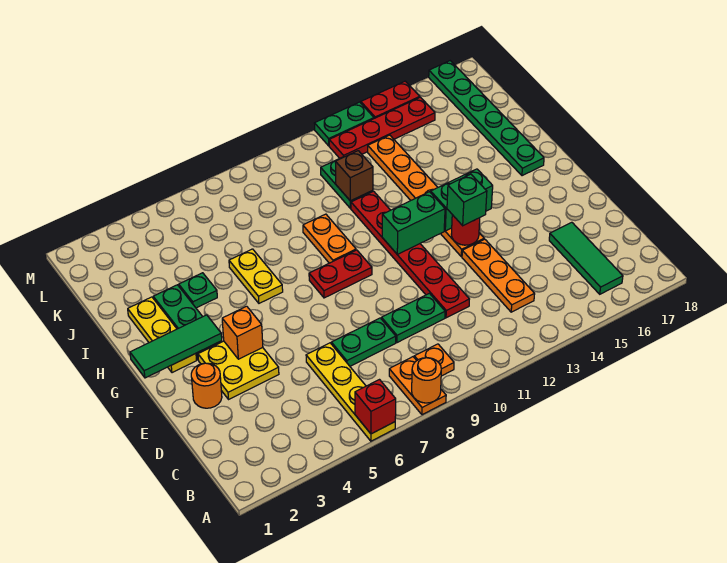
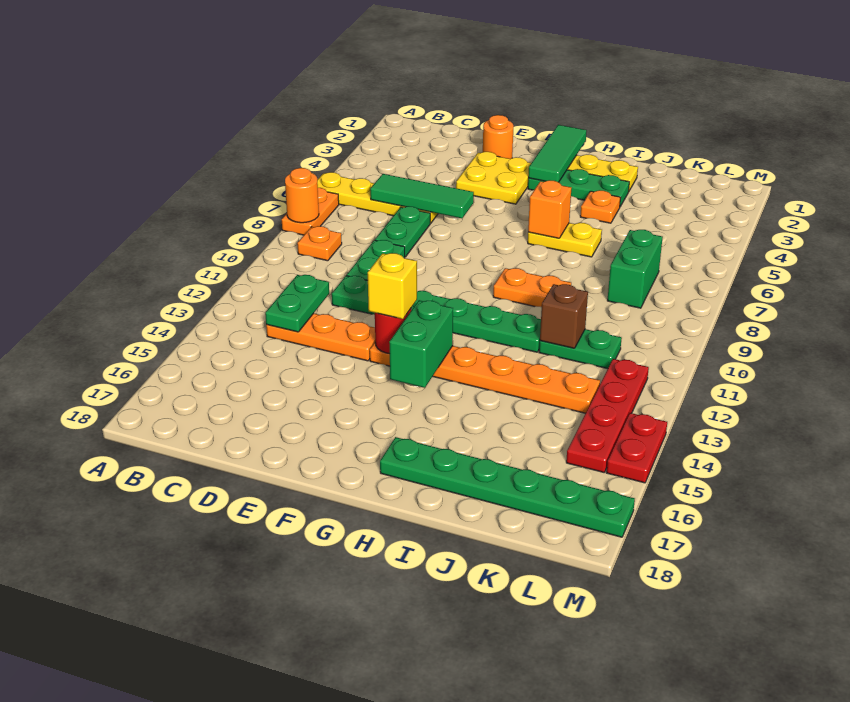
red brick A6 level 2 -> none
orange plate A8:B8 level 1 -> orange plate A7:A8 level 1
green tile B16:D16 level 1 -> green tile C6:E6 level 2
red plate D11:I11 level 1 -> green plate D11:I11 level 1
orange brick F4 level 2 -> orange brick H6 level 2
green brick F13 level 3 -> yellow brick F13 level 3
red plate G8:G9 level 1 -> none
green brick G11:G12 level 2 -> green brick K7:K8 level 1
green plate I4 level 1 -> orange plate I4 level 1
green plate M12:M13 level 1 -> green plate C12:C13 level 2

